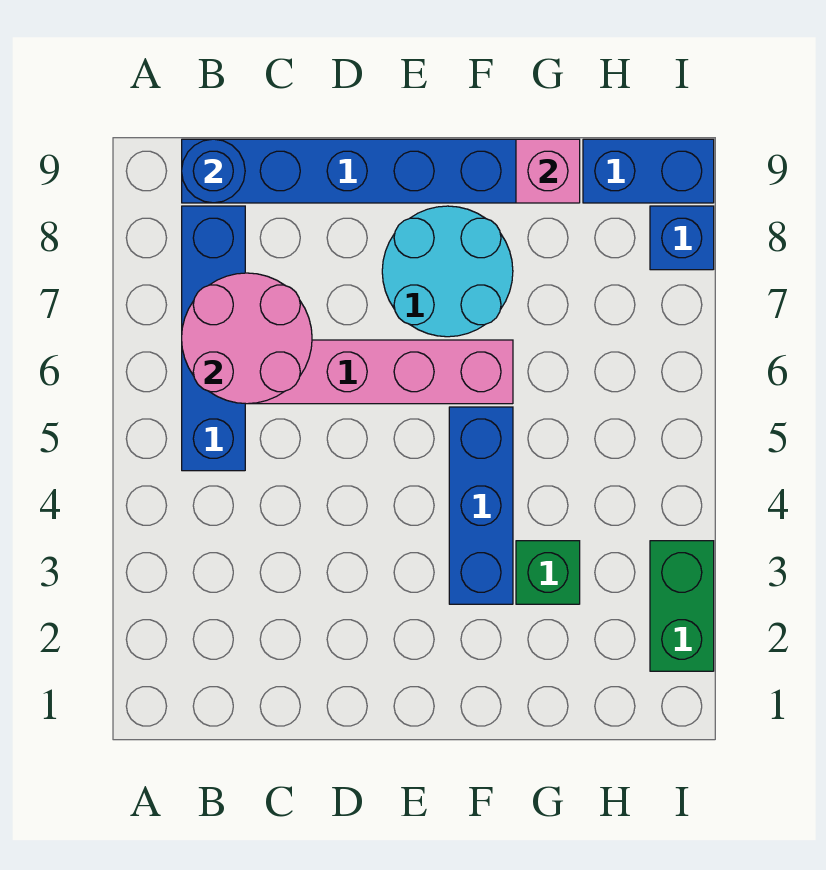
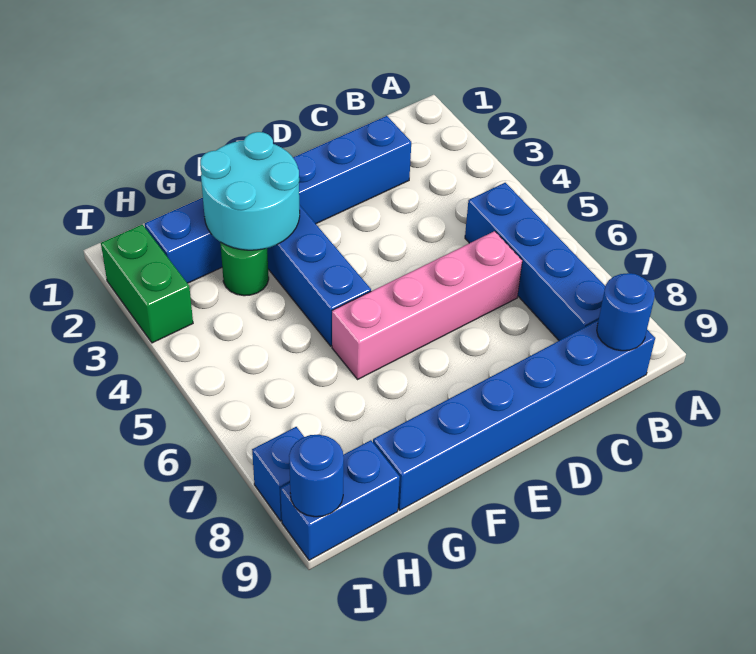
pink round brick B6:C7 level 2 -> none
none -> blue brick C2:H2 level 1
cyan round brick E7:F8 level 1 -> cyan round brick F2:G3 level 2
green brick G3 level 1 -> green round brick G3 level 1
pink brick G9 level 2 -> none
none -> blue round brick I9 level 2

